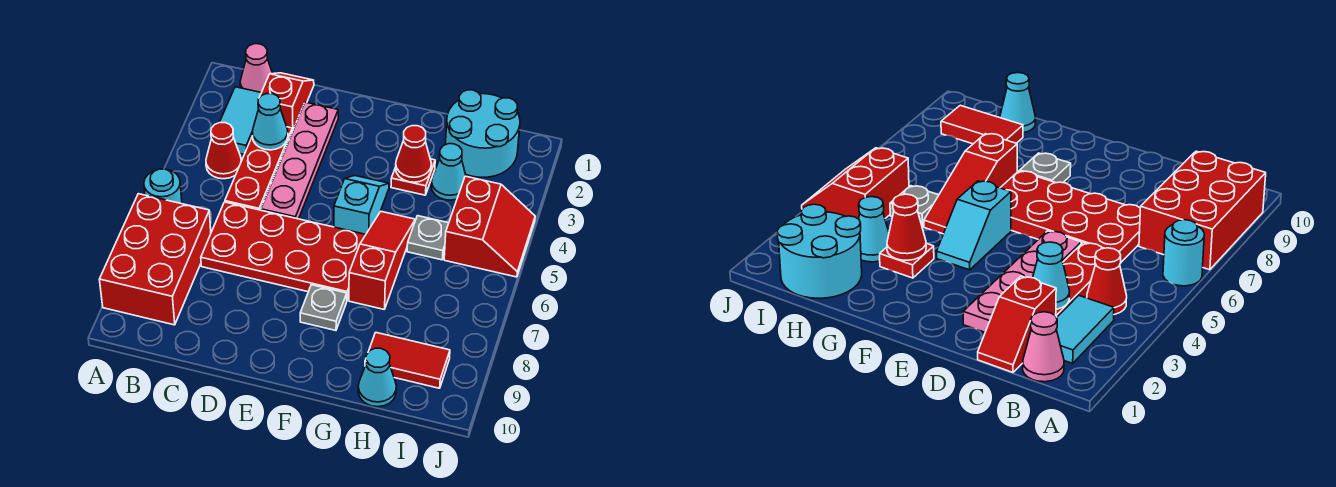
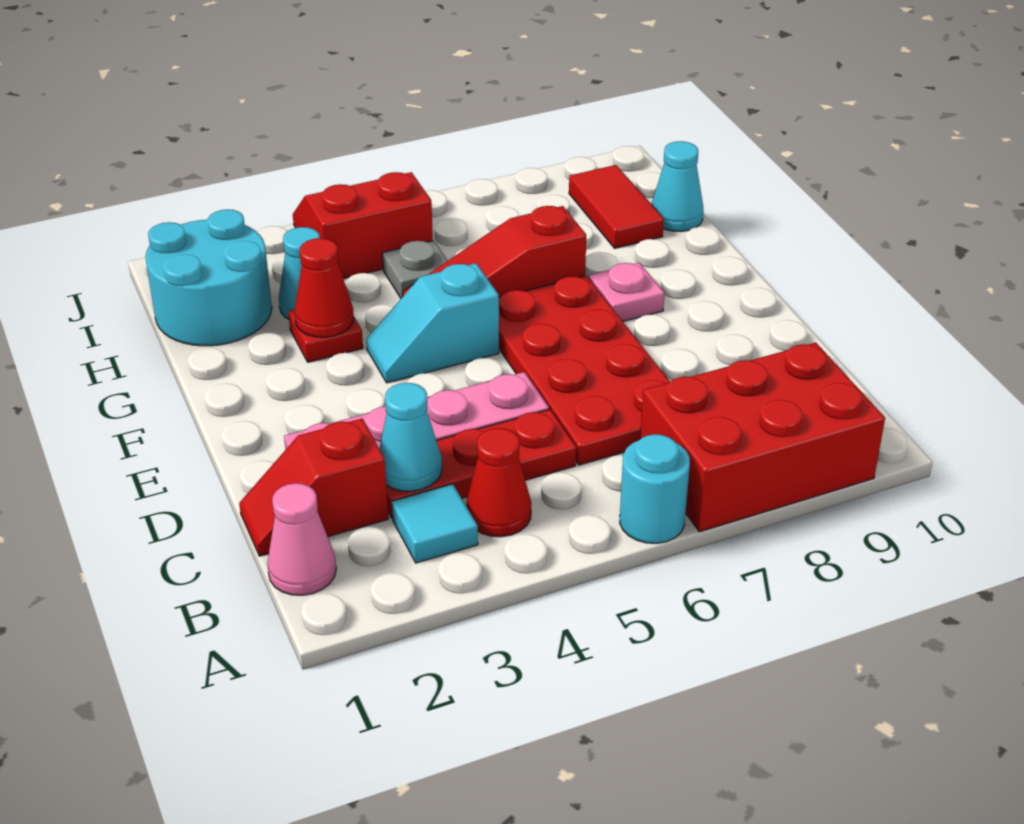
cyan tile B2:B3 level 1 -> cyan tile B3 level 1
grey plate F8 level 1 -> pink plate F8 level 1

